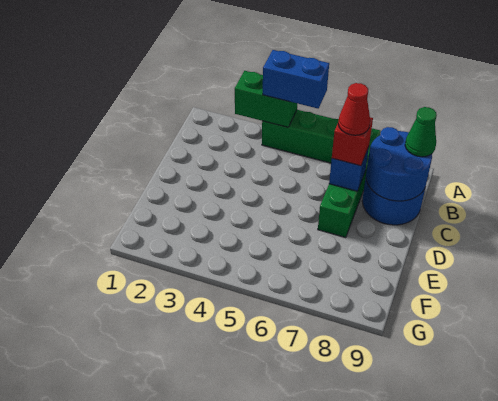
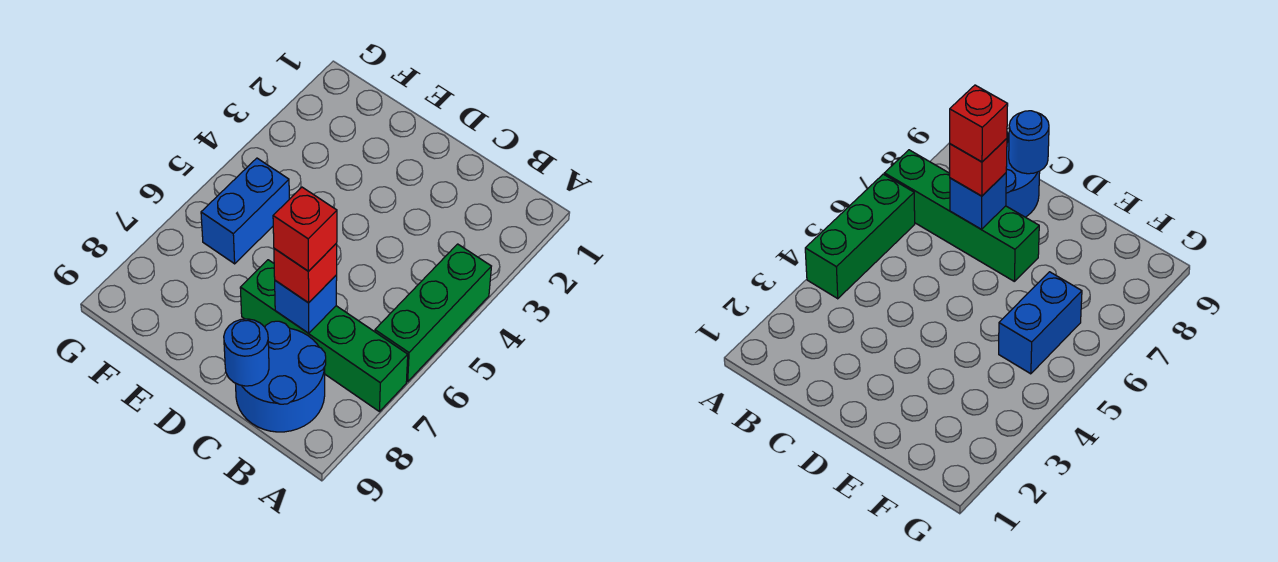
green brick A3:A4 level 2 -> none
blue brick A4:A5 level 3 -> blue brick F5:F6 level 1
blue round brick B8:C9 level 2 -> blue round brick C9 level 2
green cone B9 level 3 -> none
red cone C7 level 4 -> red brick C7 level 4

